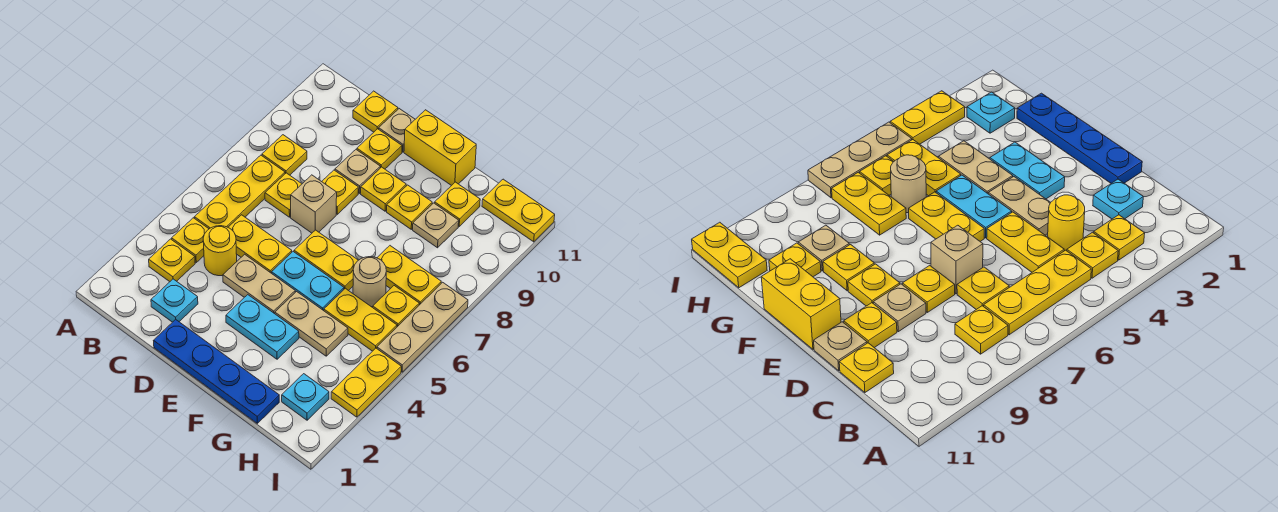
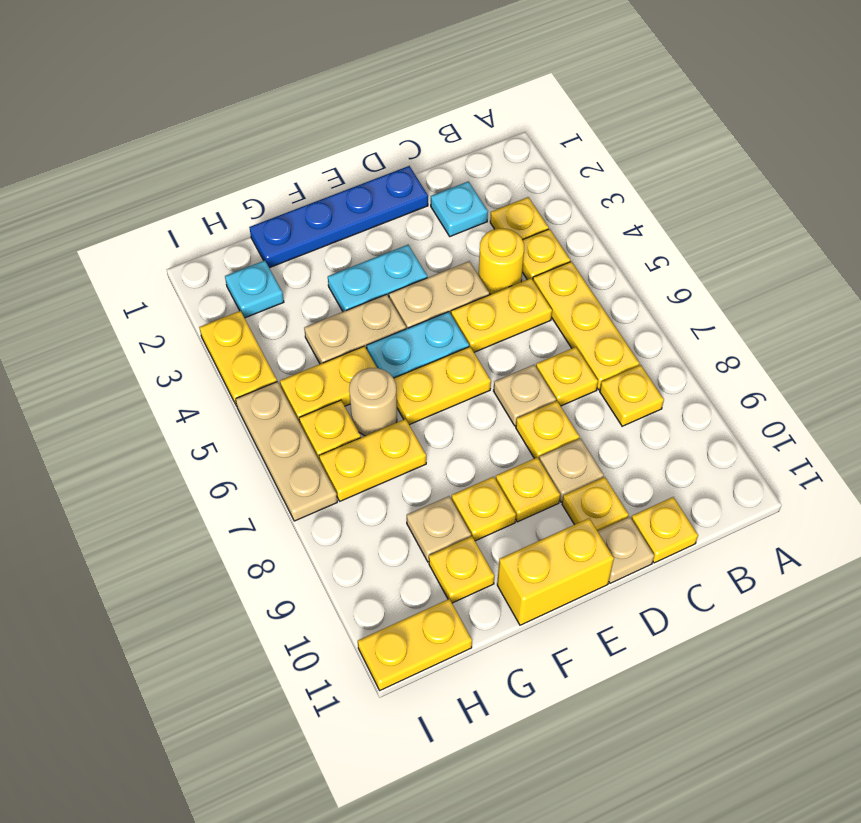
tan brick D7 level 1 -> tan plate D7 level 1

